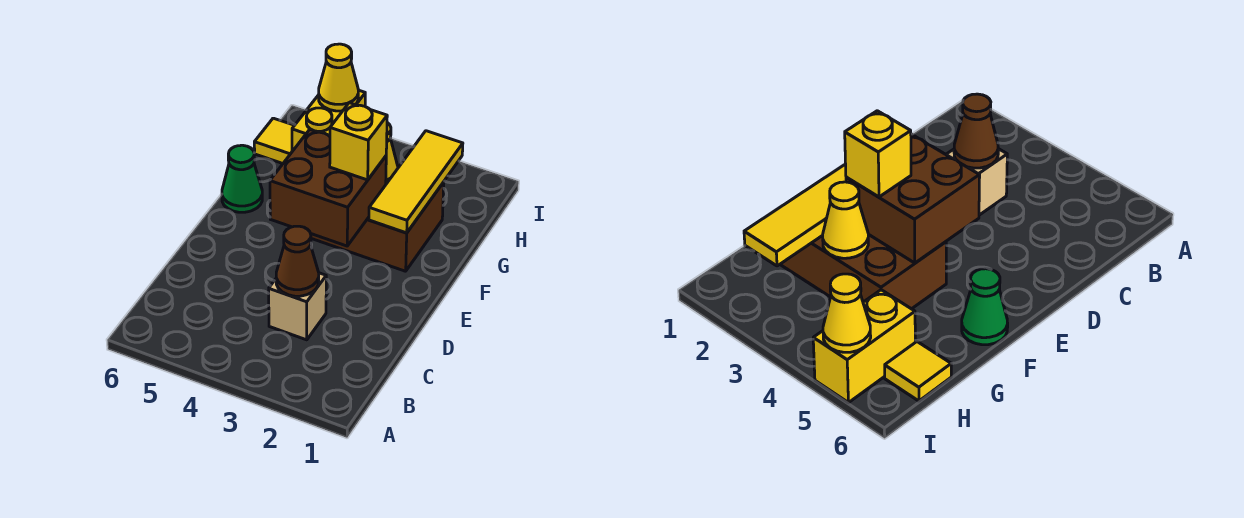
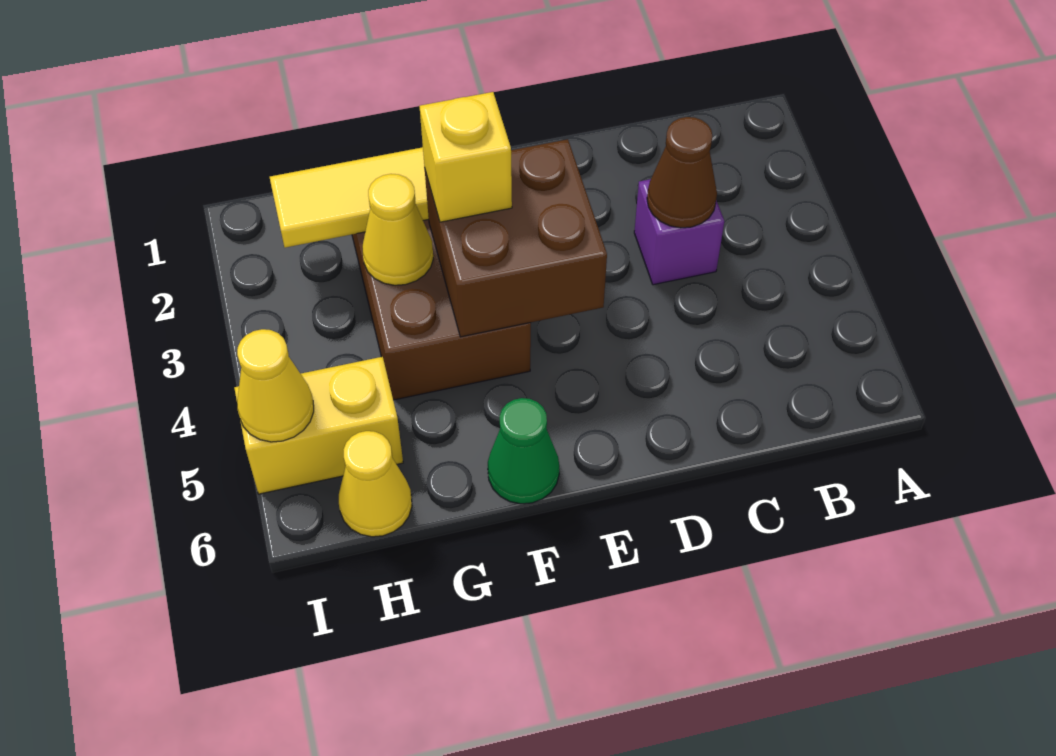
tan brick C3 level 1 -> purple brick C3 level 1
yellow tile H6 level 1 -> yellow cone H6 level 1

